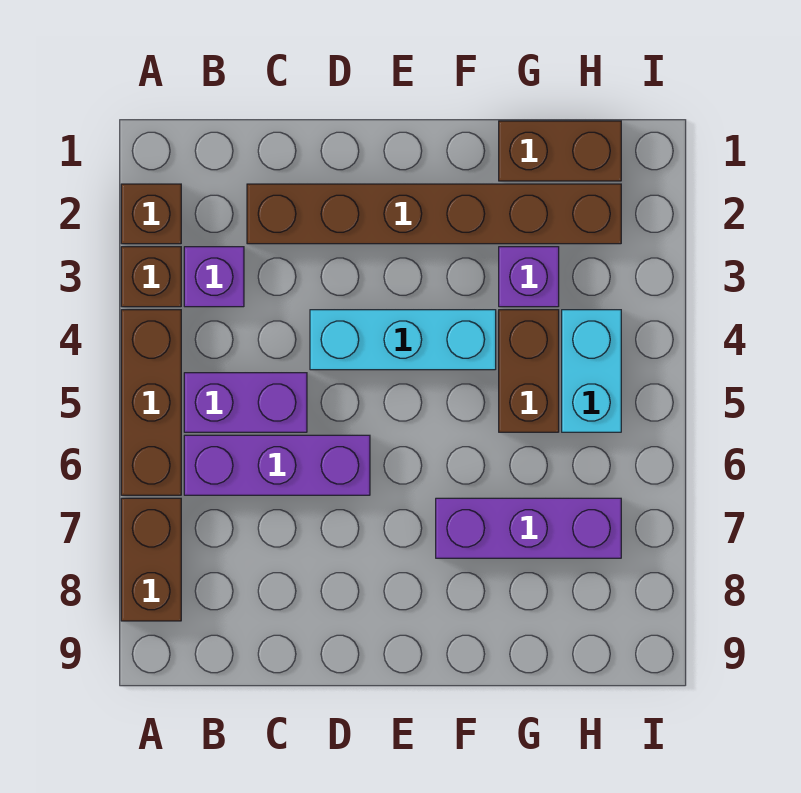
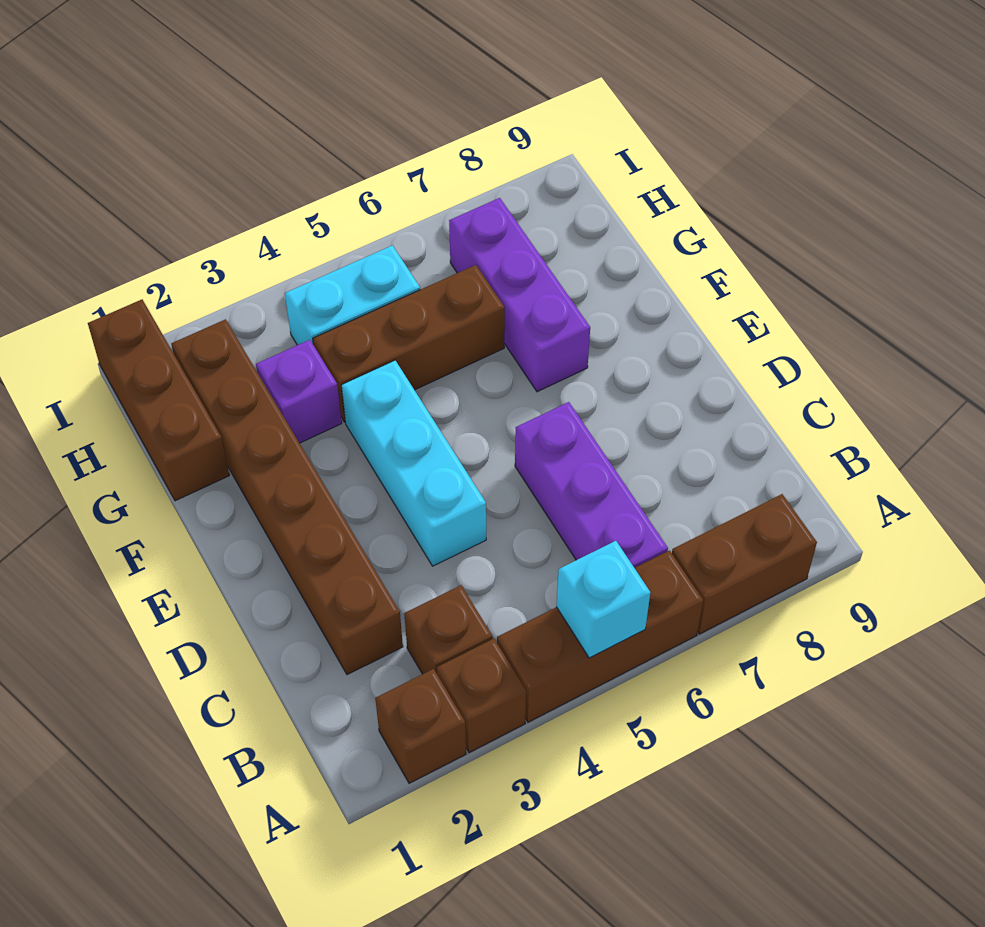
none -> cyan brick A5 level 2
purple brick B3 level 1 -> brown brick B3 level 1
purple brick B5:C5 level 1 -> none
brown brick G1:H1 level 1 -> brown brick G1:I1 level 1
brown brick G4:G5 level 1 -> brown brick G4:G6 level 1

